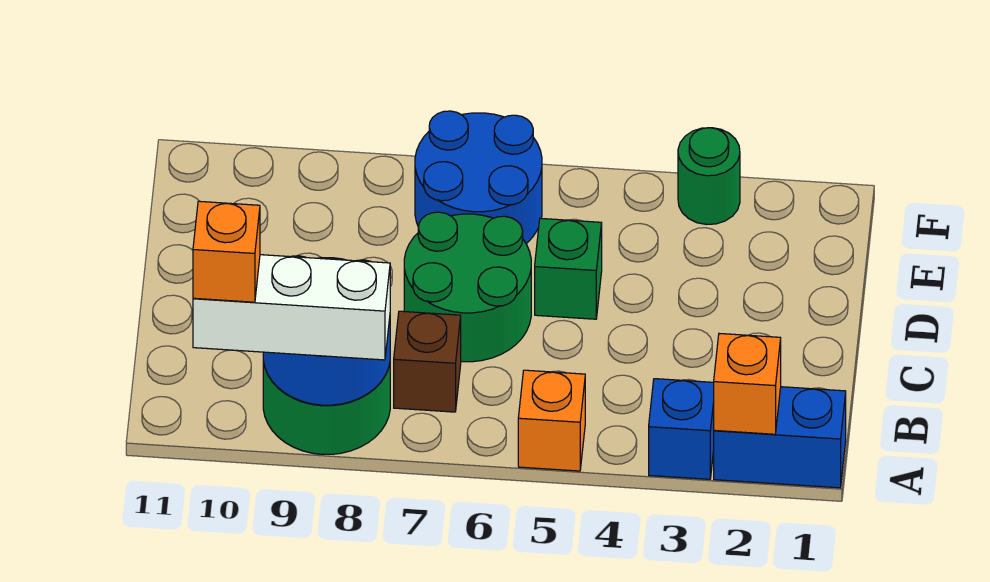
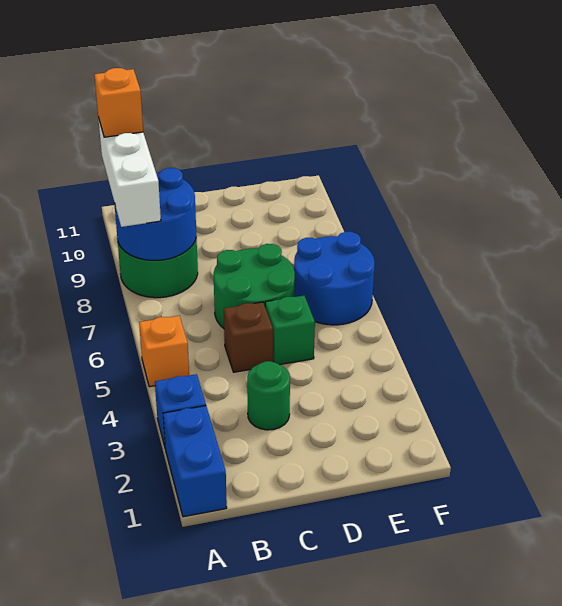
orange brick A2 level 2 -> none
brown brick B7 level 1 -> brown brick C5 level 1
green round brick F3 level 1 -> green round brick C3 level 1

